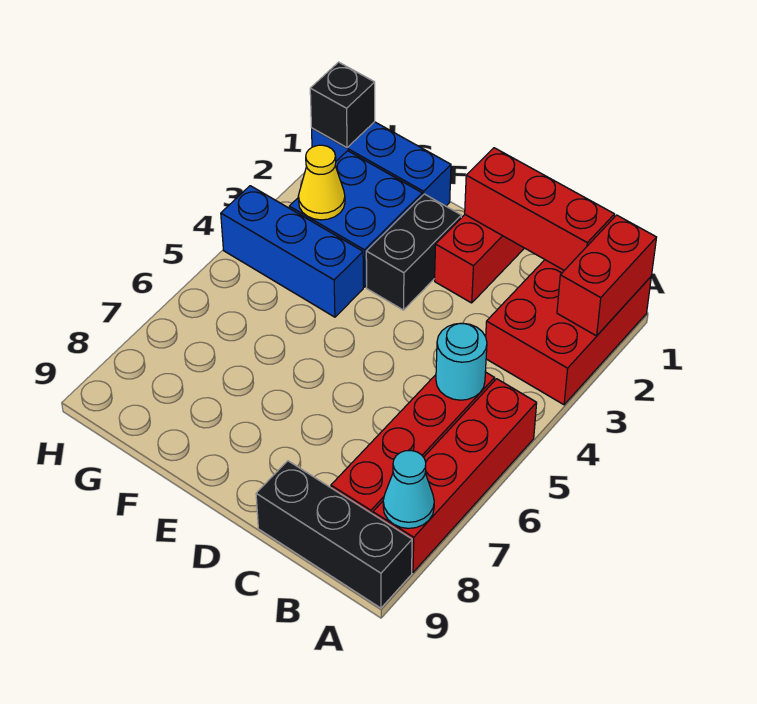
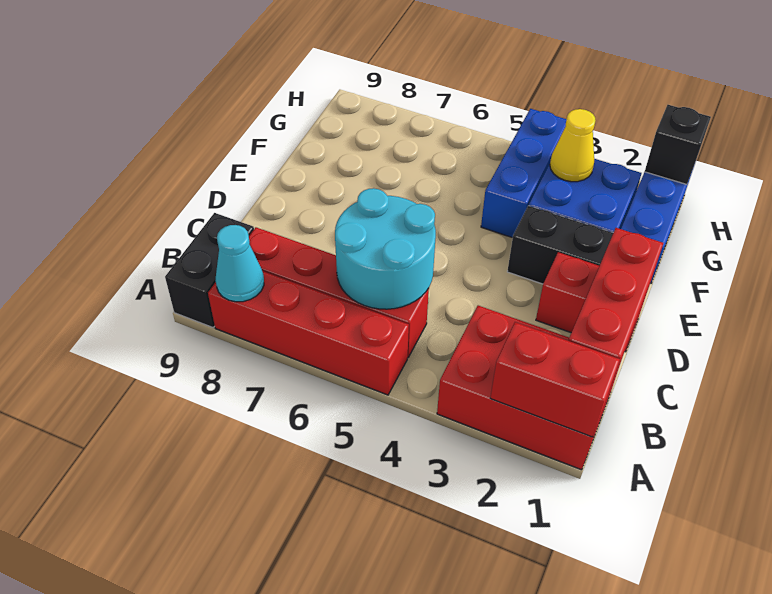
black brick A9:C9 level 1 -> black brick A9:B9 level 1
cyan round brick B5 level 2 -> cyan round brick B5:C6 level 2

